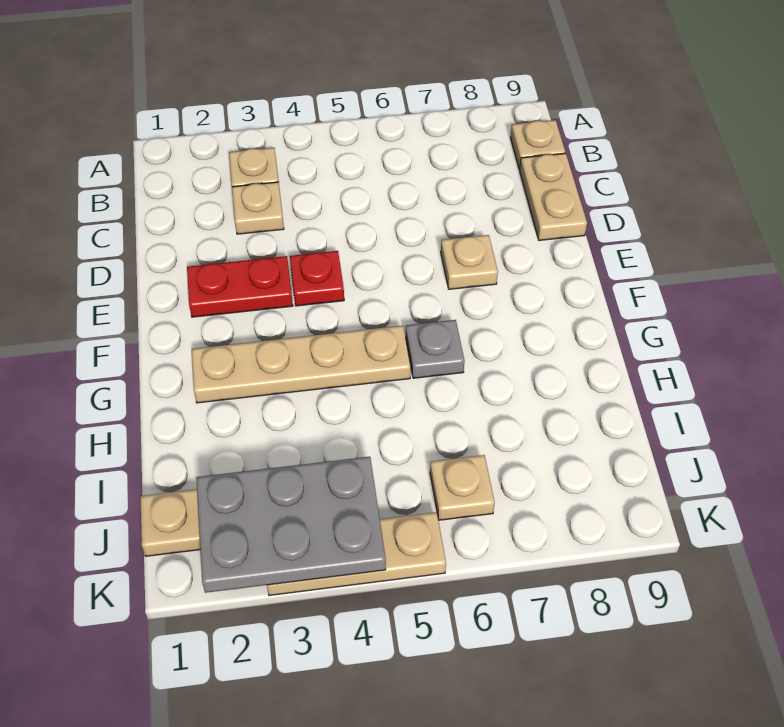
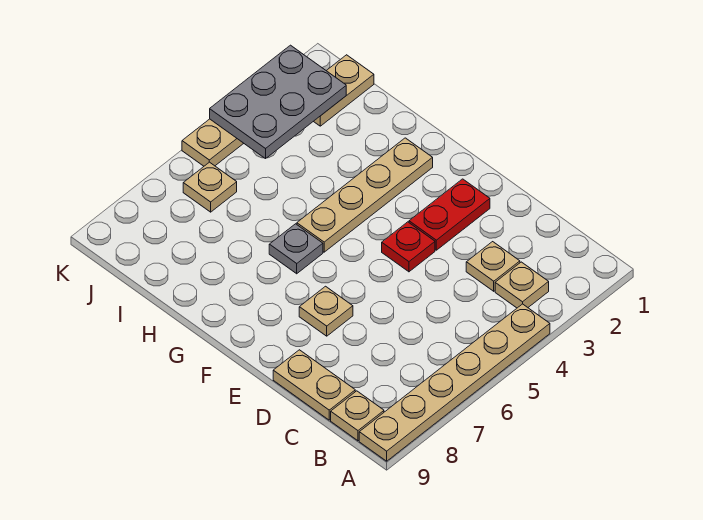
none -> tan plate A4:A9 level 1

